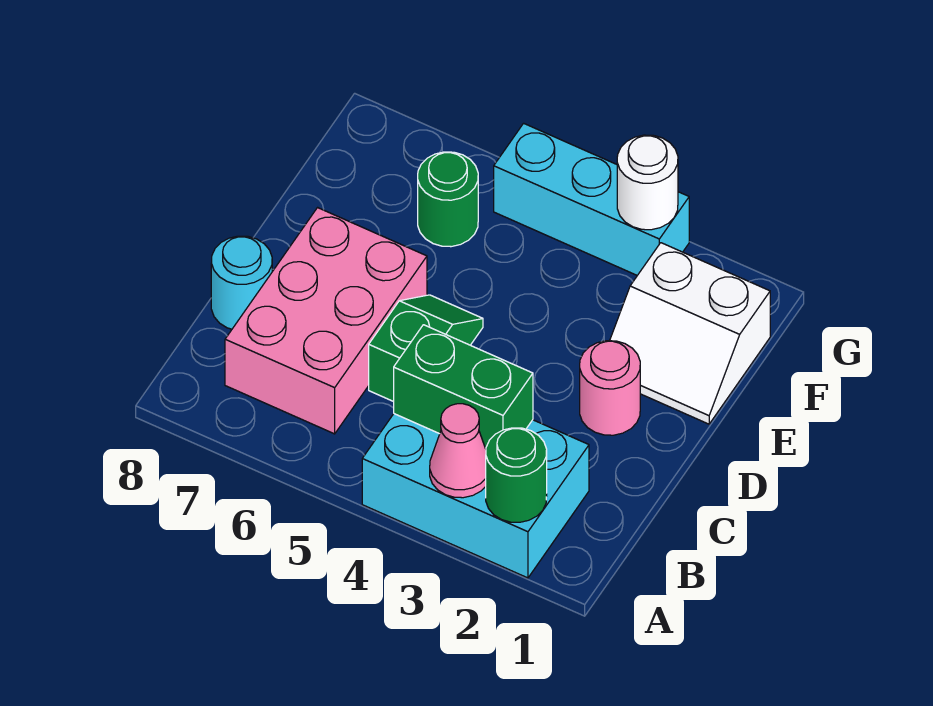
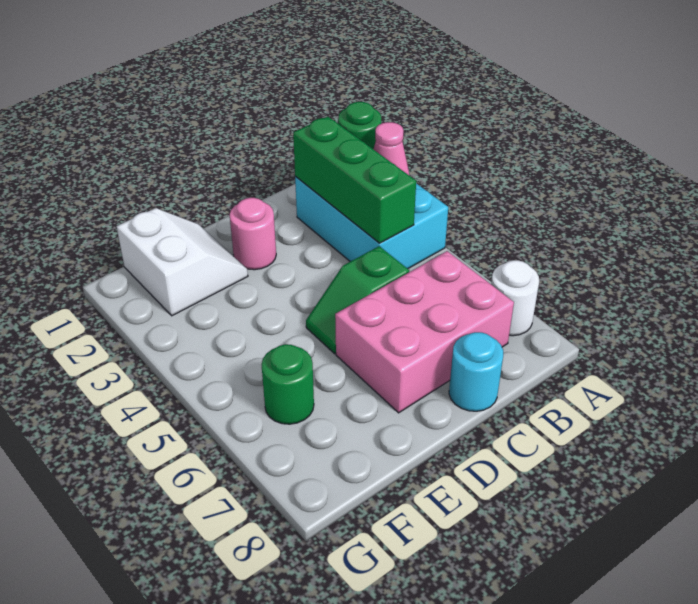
green brick B3:B4 level 2 -> green brick B2:B4 level 2
cyan brick G3:G5 level 1 -> none
white round brick G3 level 2 -> white round brick A7 level 1

